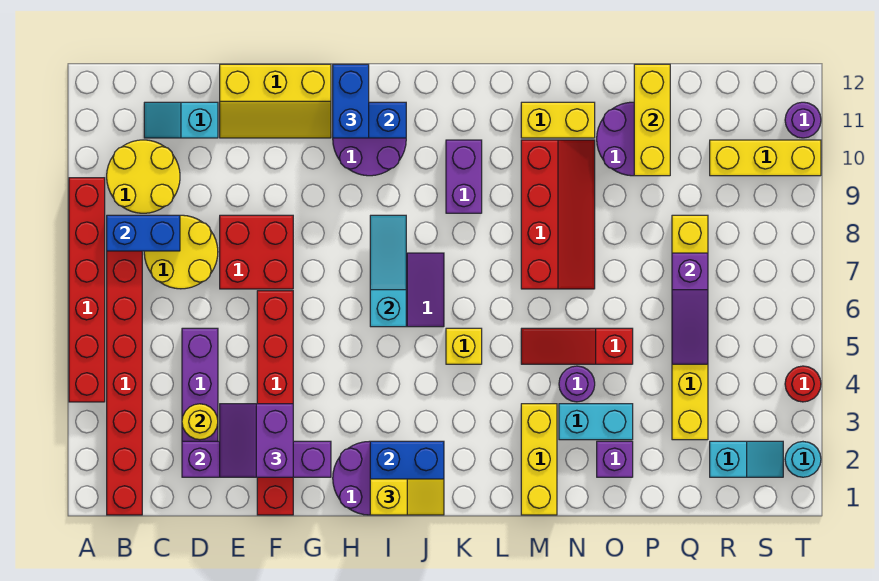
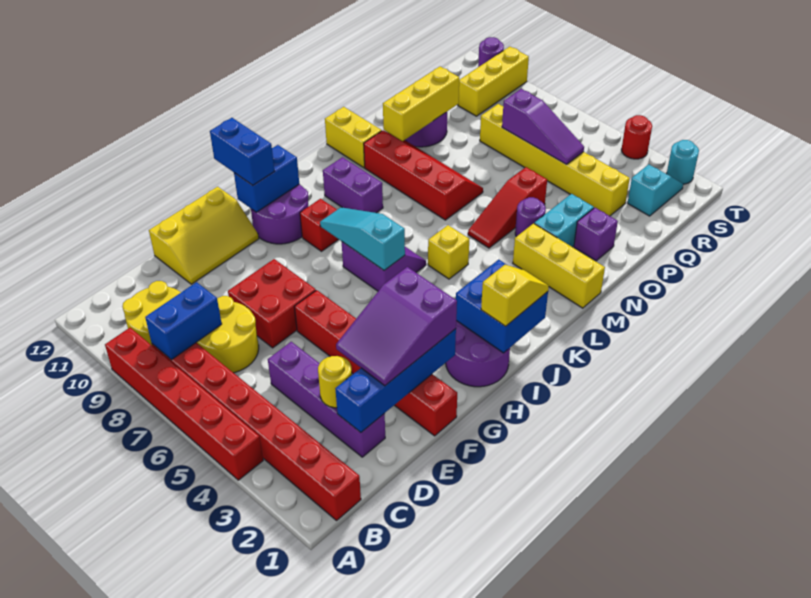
cyan slope C11:D11 level 1 top D -> none
purple brick D2:G2 level 2 -> blue brick D2:G2 level 2
purple slope E2:F3 level 3 top F -> purple slope E2:G3 level 3 top G
none -> red brick I9 level 1
yellow brick M11:N11 level 1 -> yellow brick M11:M12 level 1
yellow brick P10:P12 level 2 -> yellow brick N10:P10 level 2

